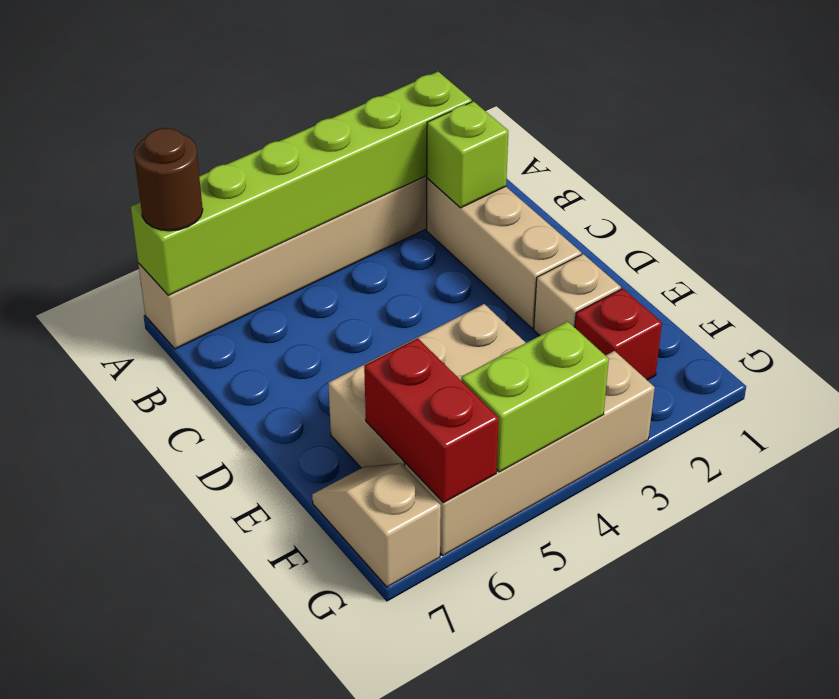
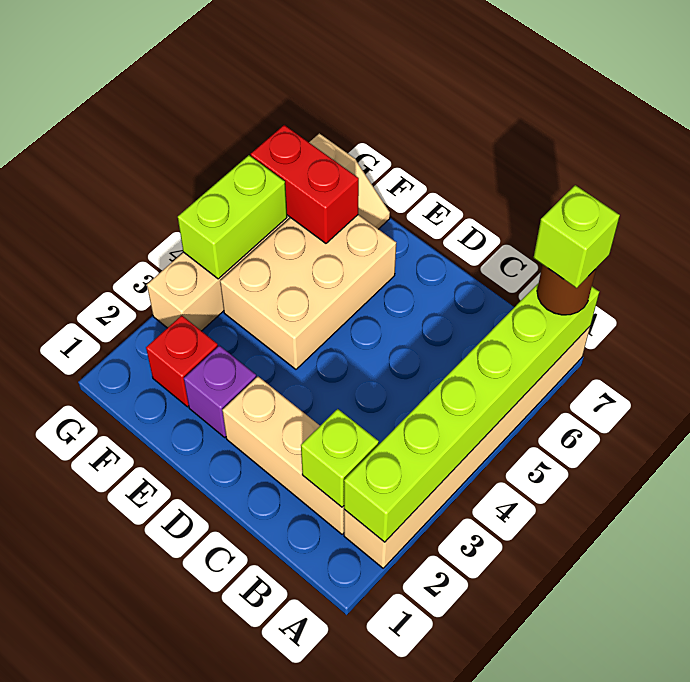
none -> lime brick A7 level 4
tan brick E2 level 1 -> purple brick E2 level 1

